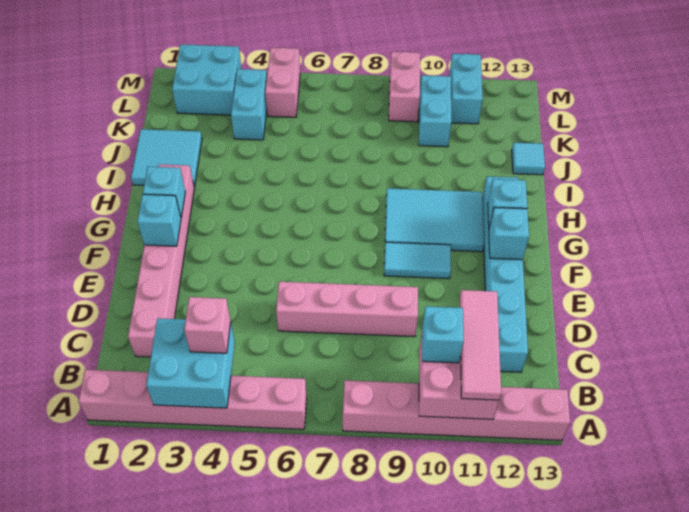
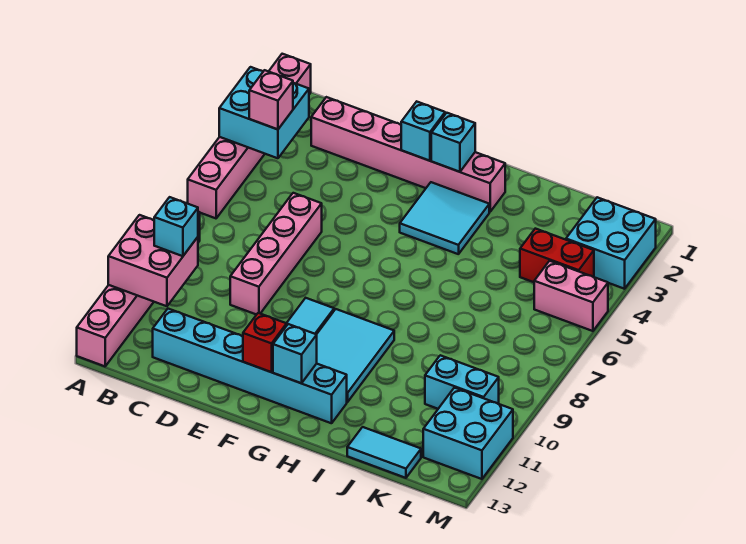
pink tile A11:C11 level 3 -> none
cyan brick F12 level 2 -> red brick F12 level 2
cyan tile I1:J2 level 1 -> cyan tile G3:H4 level 1
cyan tile J13 level 1 -> cyan tile J13:K13 level 1
cyan brick K4:L4 level 1 -> red brick K4:L4 level 1
pink brick L9:M9 level 1 -> none
cyan brick L11:M11 level 1 -> cyan brick L11:M12 level 1

